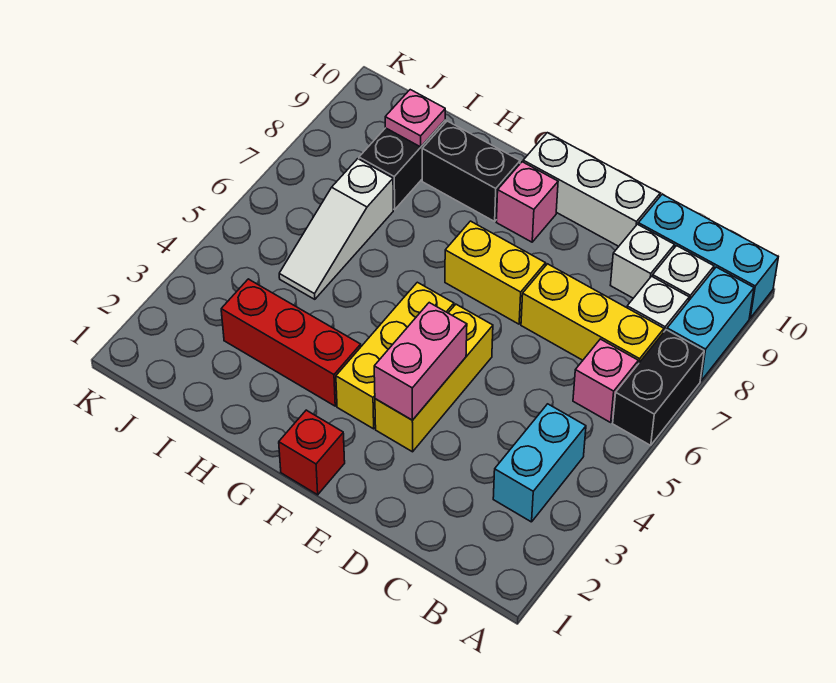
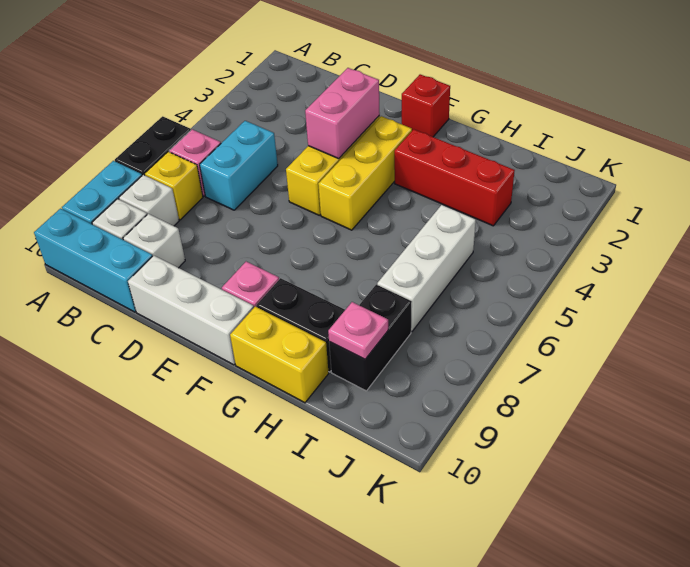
cyan brick B3:B4 level 1 -> cyan brick C5:C6 level 1
yellow brick B7:D7 level 1 -> yellow brick B7 level 1
yellow brick E7:F7 level 1 -> yellow brick G10:H10 level 1
white slope I5:I7 level 1 top 7 -> white brick I5:I7 level 1

